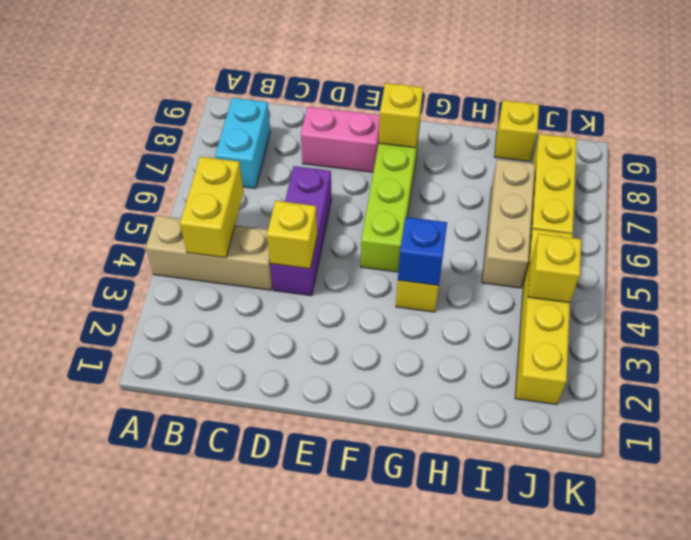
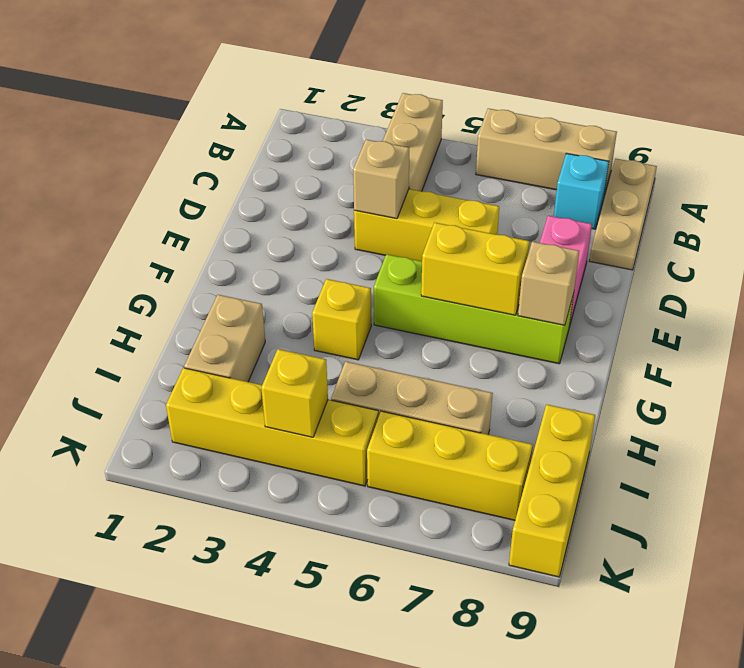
none -> tan brick A6:A8 level 1
none -> tan plate A9:C9 level 1
yellow brick B4:B5 level 2 -> yellow brick F6:F7 level 2
cyan brick B7:B8 level 1 -> cyan brick B8 level 1
purple brick D4:D6 level 1 -> yellow brick D4:D6 level 1
yellow brick D4 level 2 -> tan brick D4 level 2
yellow brick F8 level 2 -> tan brick F8 level 2
blue brick G4 level 2 -> none
none -> tan brick H2:I2 level 1
yellow brick I9 level 1 -> yellow brick I9:K9 level 1

